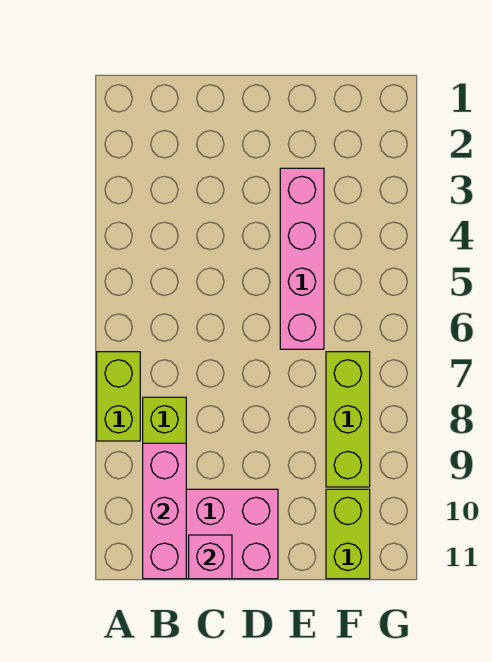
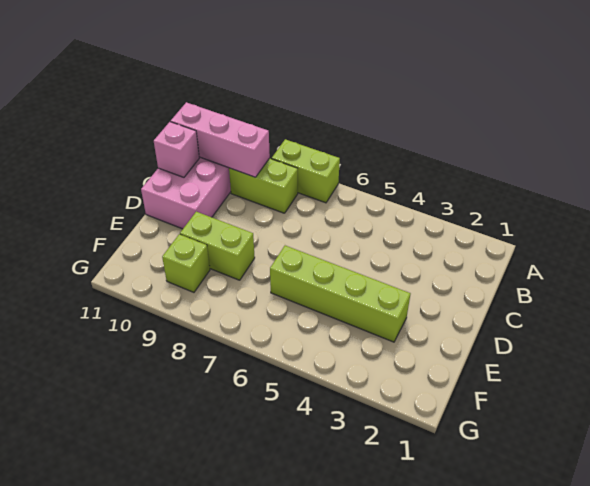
pink brick E3:E6 level 1 -> lime brick E3:E6 level 1
lime brick F7:F9 level 1 -> lime brick F9 level 1
lime brick F10:F11 level 1 -> lime brick E8:E9 level 1

